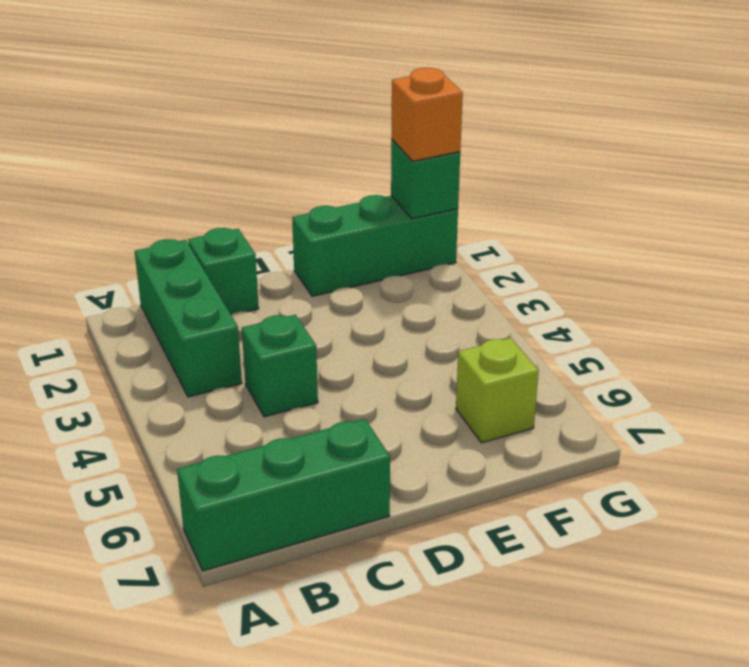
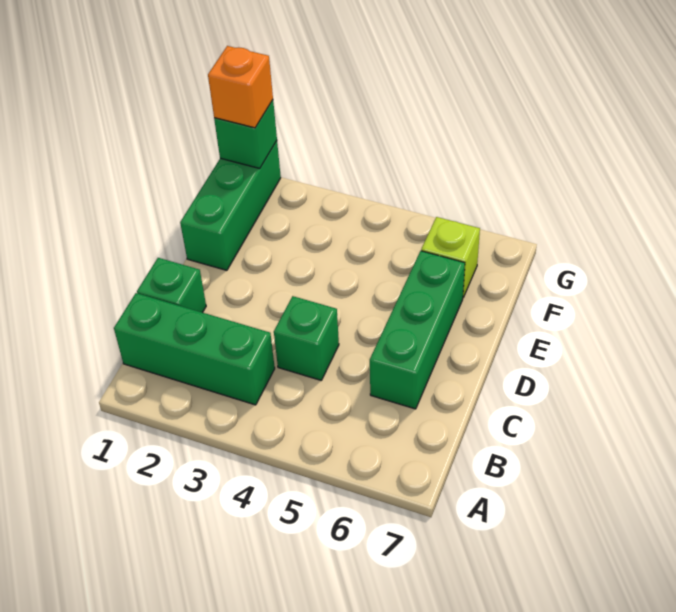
green brick A7:C7 level 1 -> green brick C6:E6 level 1

